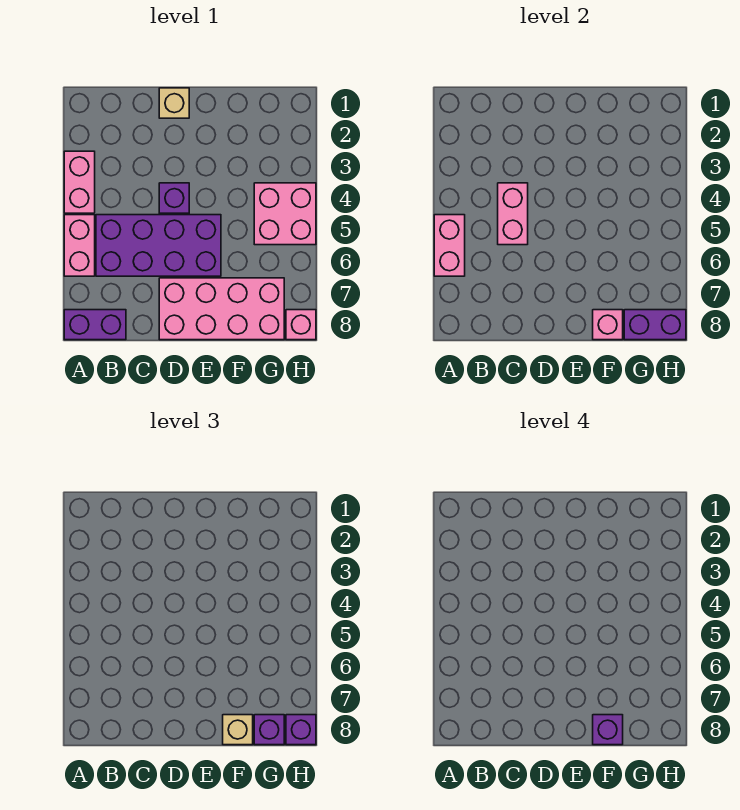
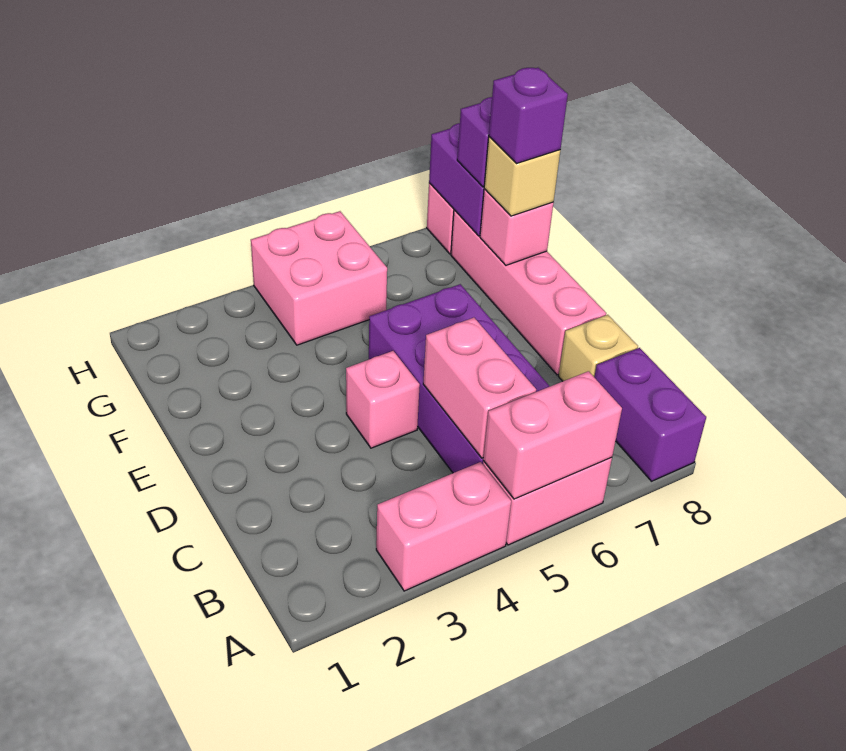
pink brick C4:C5 level 2 -> pink brick B5:C5 level 2
tan brick D1 level 1 -> tan brick C8 level 1
purple brick D4 level 1 -> pink brick D4 level 1
pink brick D7:G8 level 1 -> pink brick D8:G8 level 1
purple brick H8 level 3 -> none

